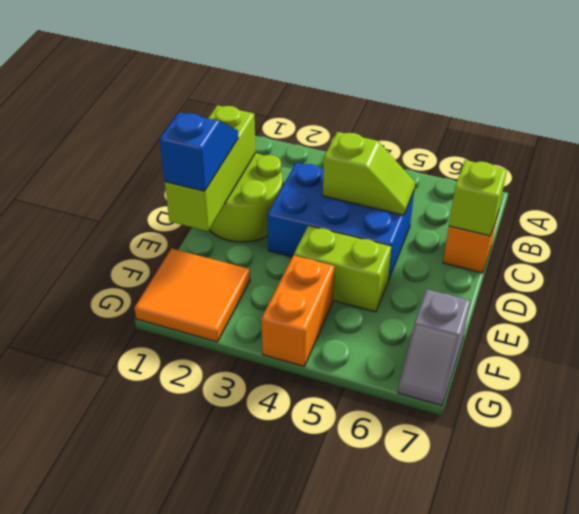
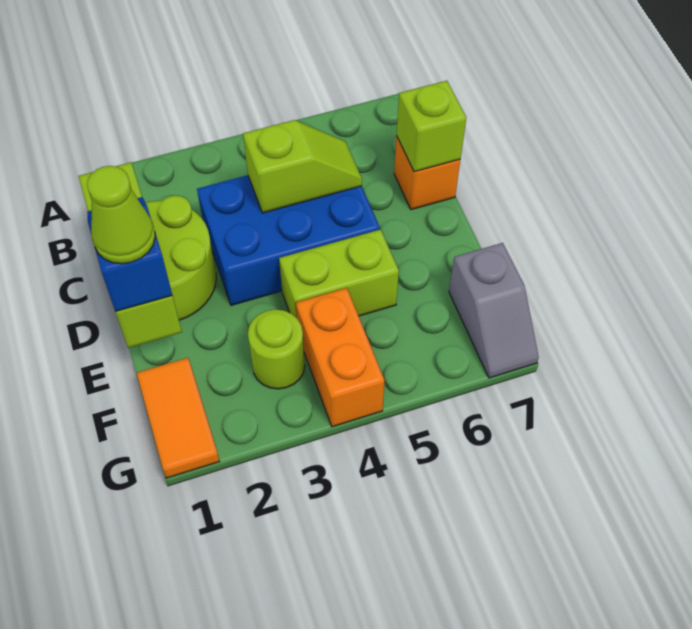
none -> lime cone E1 level 4
orange tile F1:G2 level 1 -> orange tile F1:G1 level 1
none -> lime round brick F3 level 1

